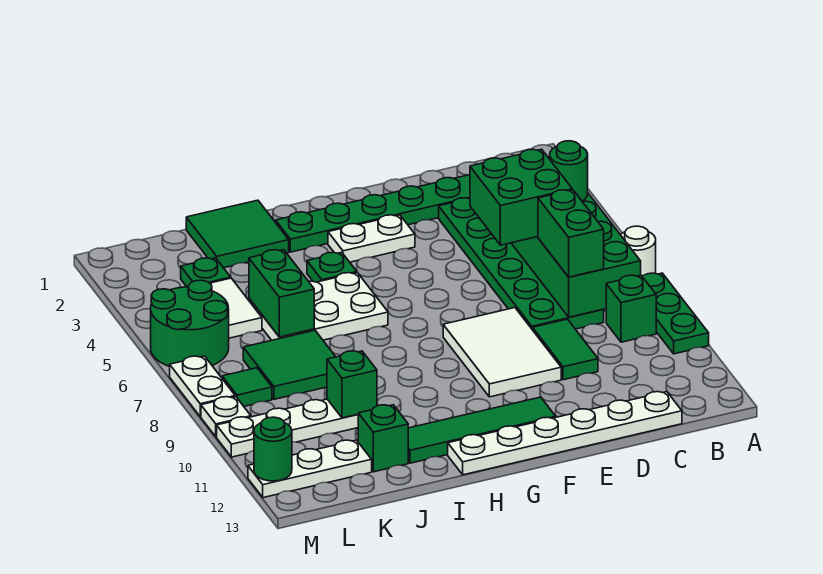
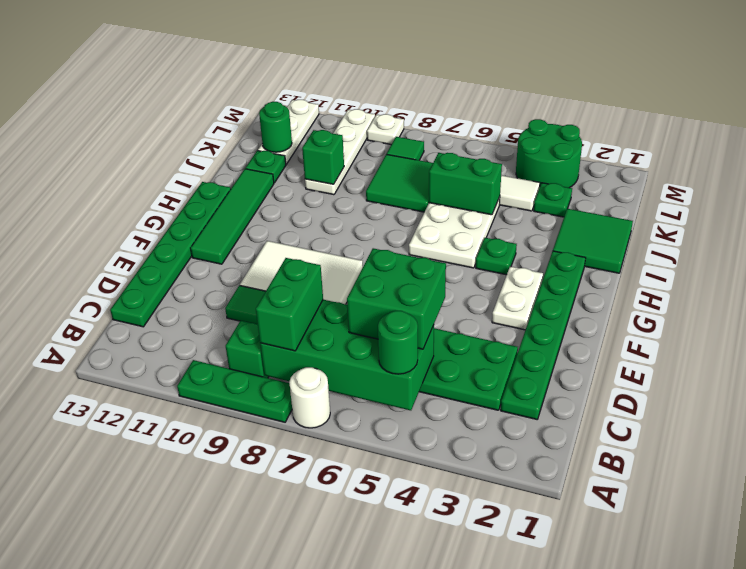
green brick C7:C8 level 3 -> green brick B8:C8 level 3
white plate C13:H13 level 1 -> green plate C13:H13 level 1
green brick J12 level 1 -> green plate J12 level 1
green round brick L5:M6 level 1 -> green round brick L3:M4 level 1
white plate M7:M8 level 1 -> none
green round brick M12 level 2 -> green round brick K12 level 2

